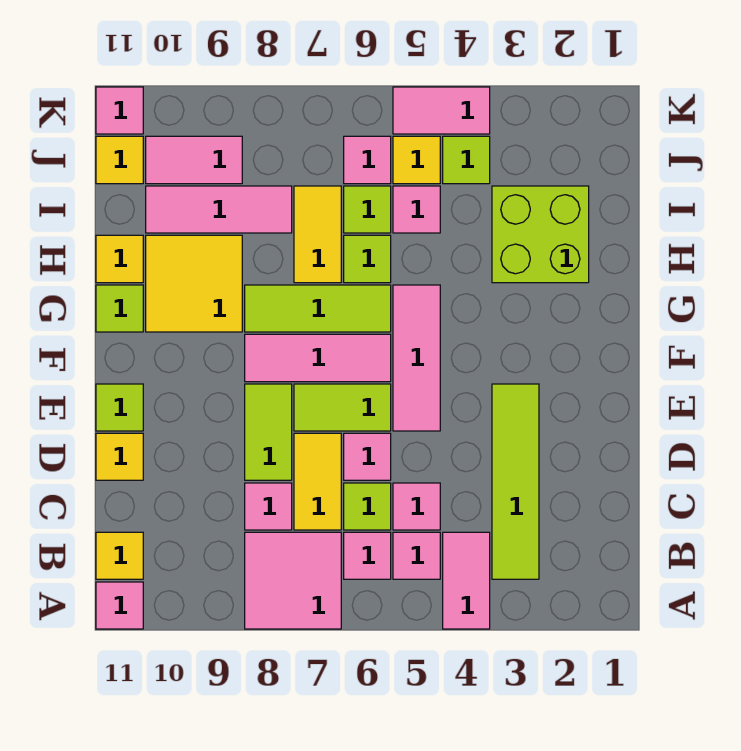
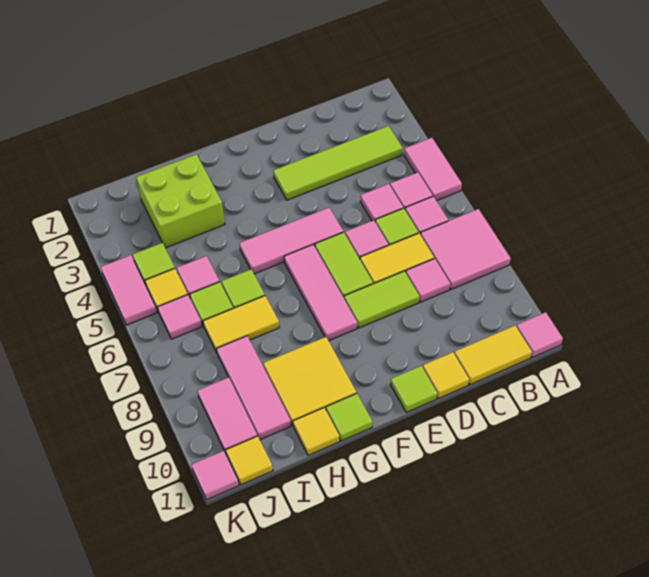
pink tile A4:B4 level 1 -> pink tile A4:A5 level 1
yellow tile B11 level 1 -> yellow tile B11:C11 level 1
lime tile G6:G8 level 1 -> none

